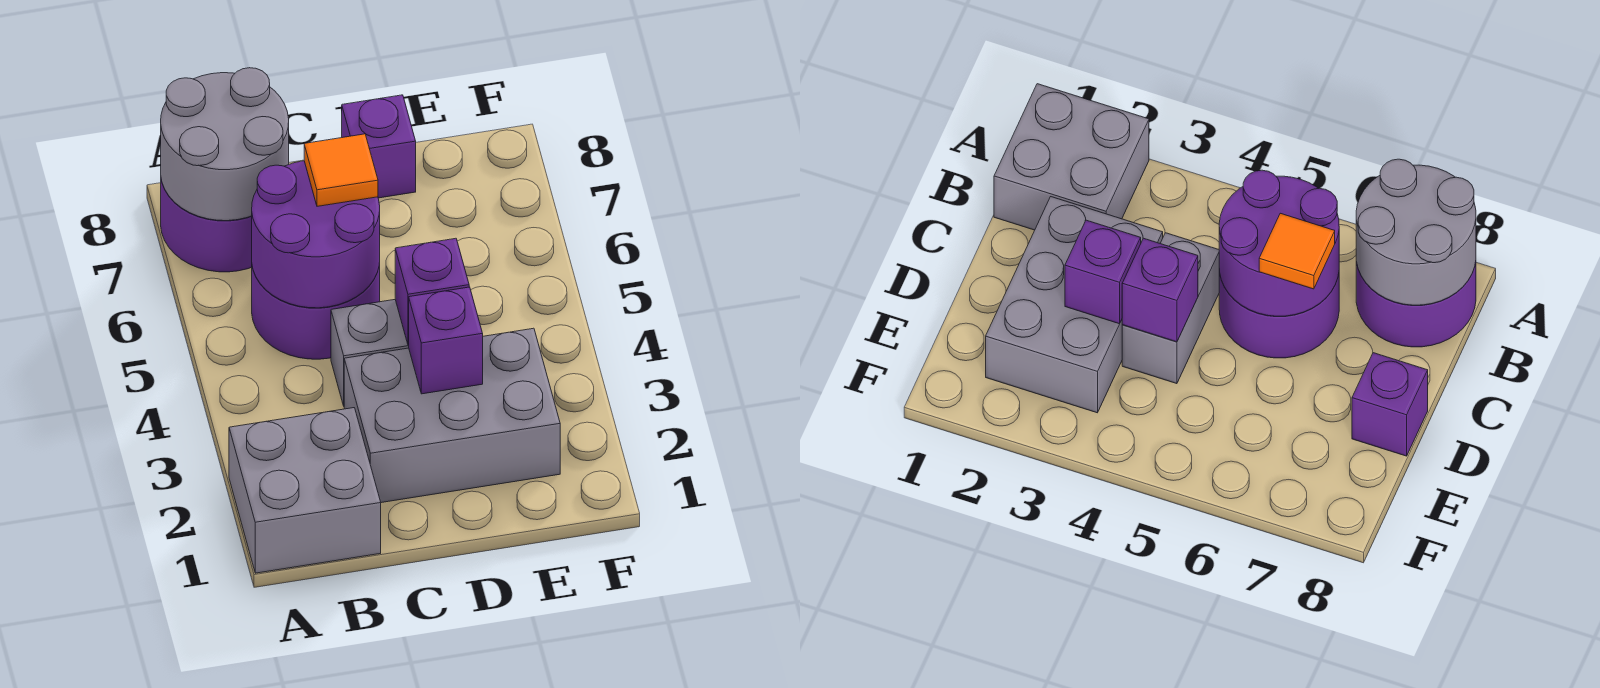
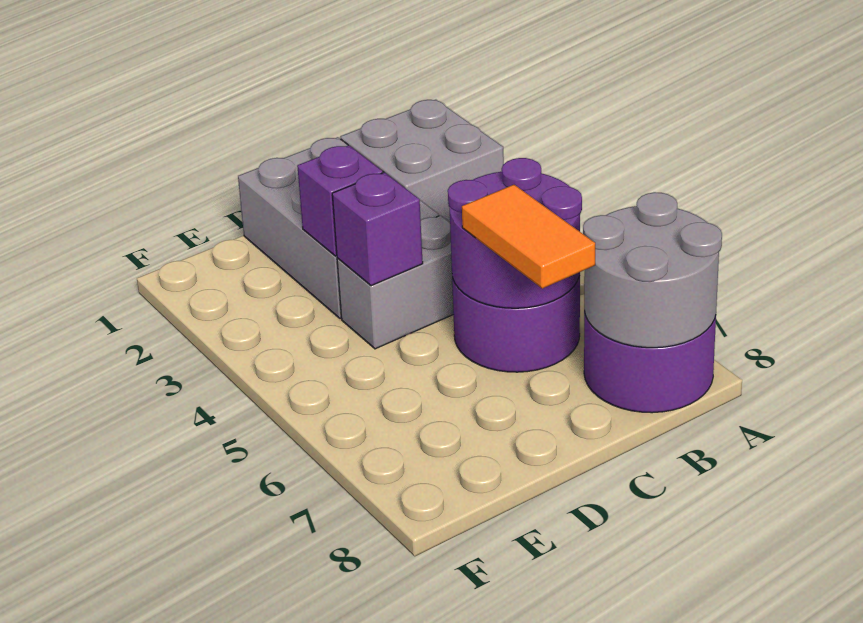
grey brick C2:E3 level 1 -> grey brick C1:D3 level 1
orange tile C6 level 3 -> orange tile C6:C7 level 3
purple brick D8 level 1 -> none

